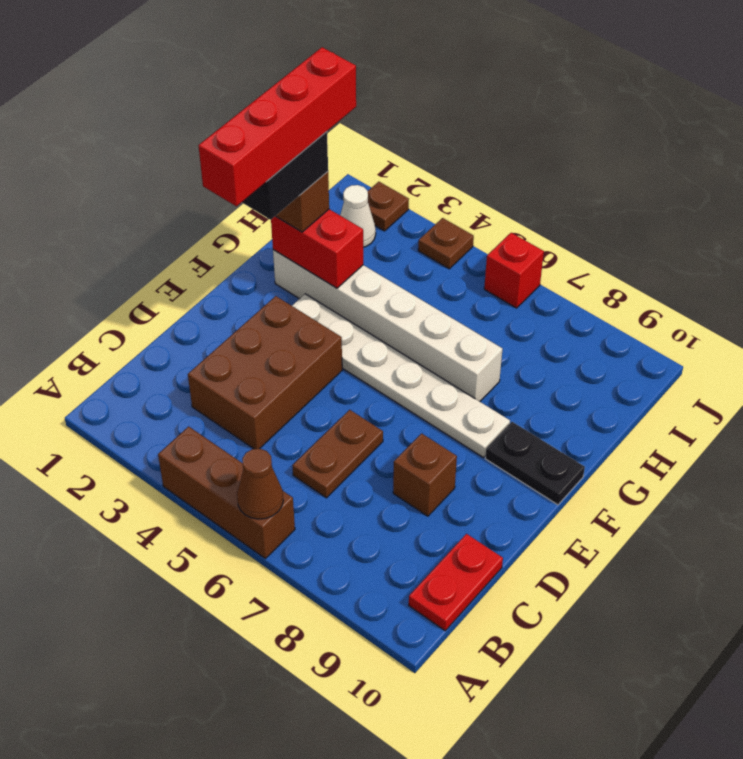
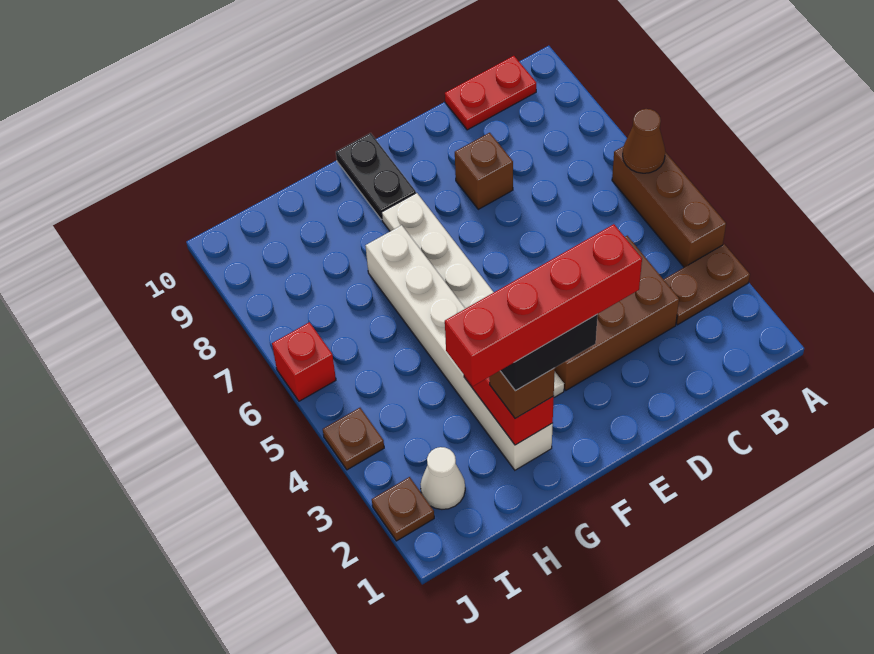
brown plate C6:D6 level 1 -> brown plate A3:B3 level 1

